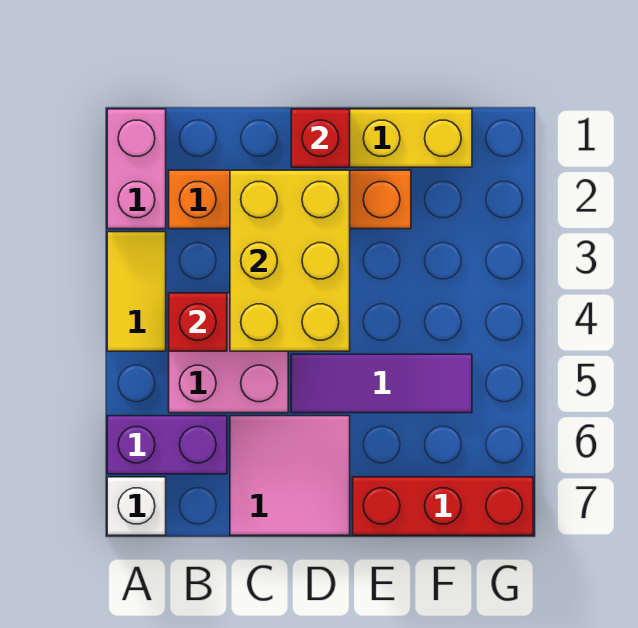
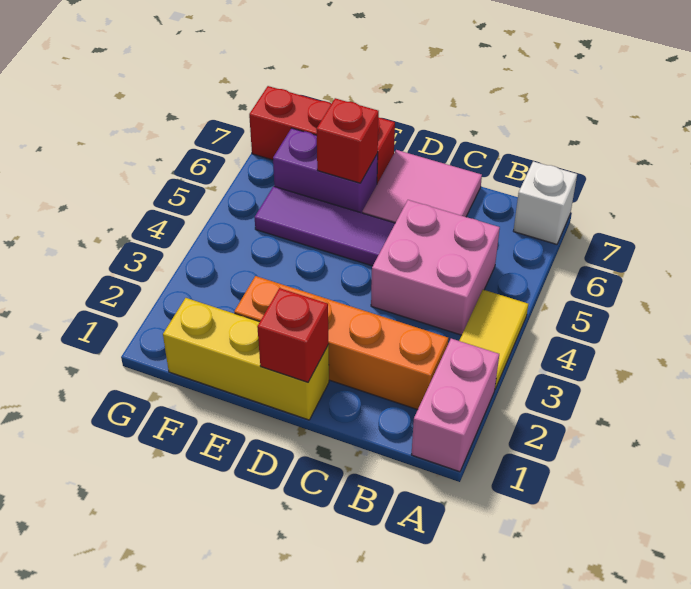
purple brick A6:B6 level 1 -> purple brick E6:F6 level 1
red brick B4 level 2 -> red brick E6 level 2
yellow brick C2:D4 level 2 -> none

